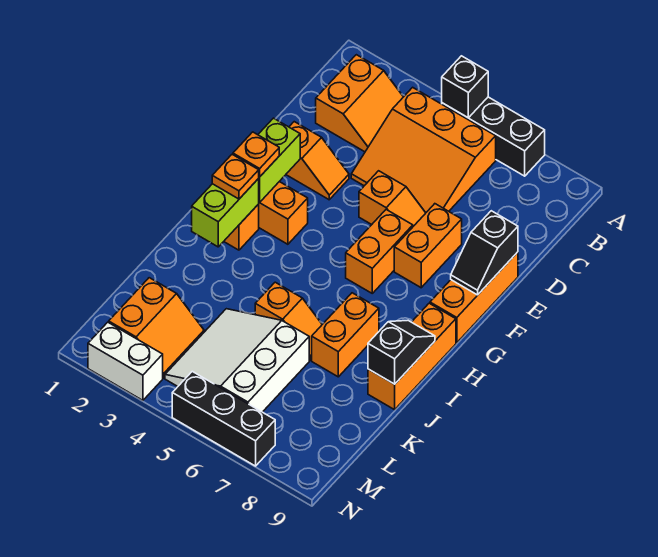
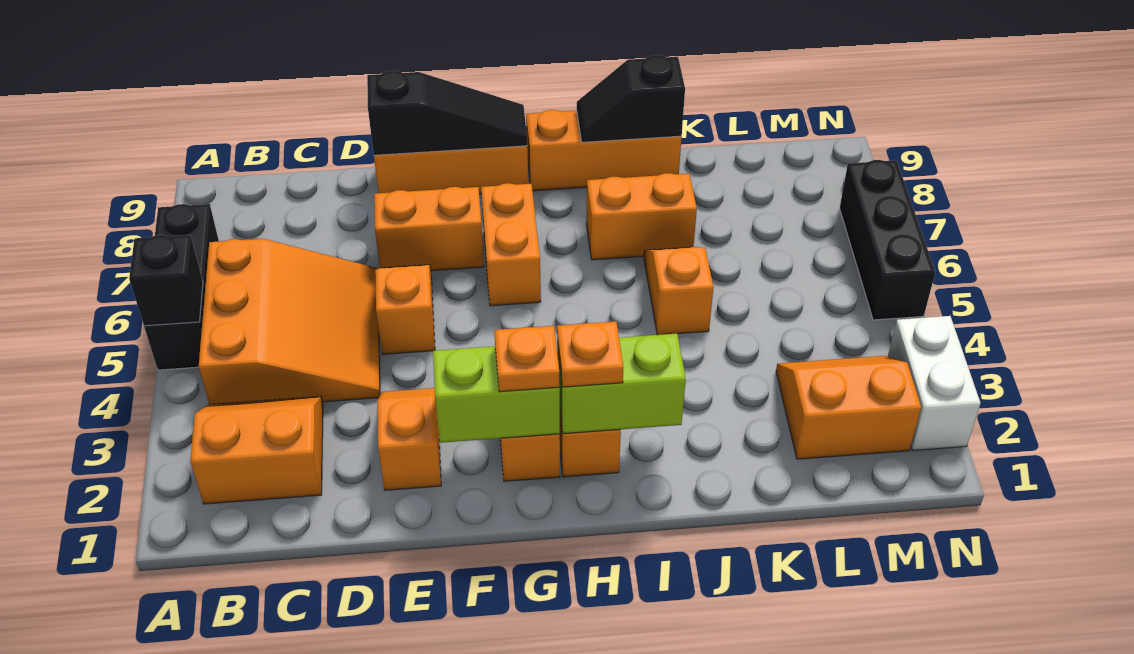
black slope E9:F9 level 2 top E -> black slope E9:G9 level 2 top E
orange brick F6:G6 level 1 -> orange brick G6:G7 level 1
white slope K4:M6 level 1 top 6 -> none

